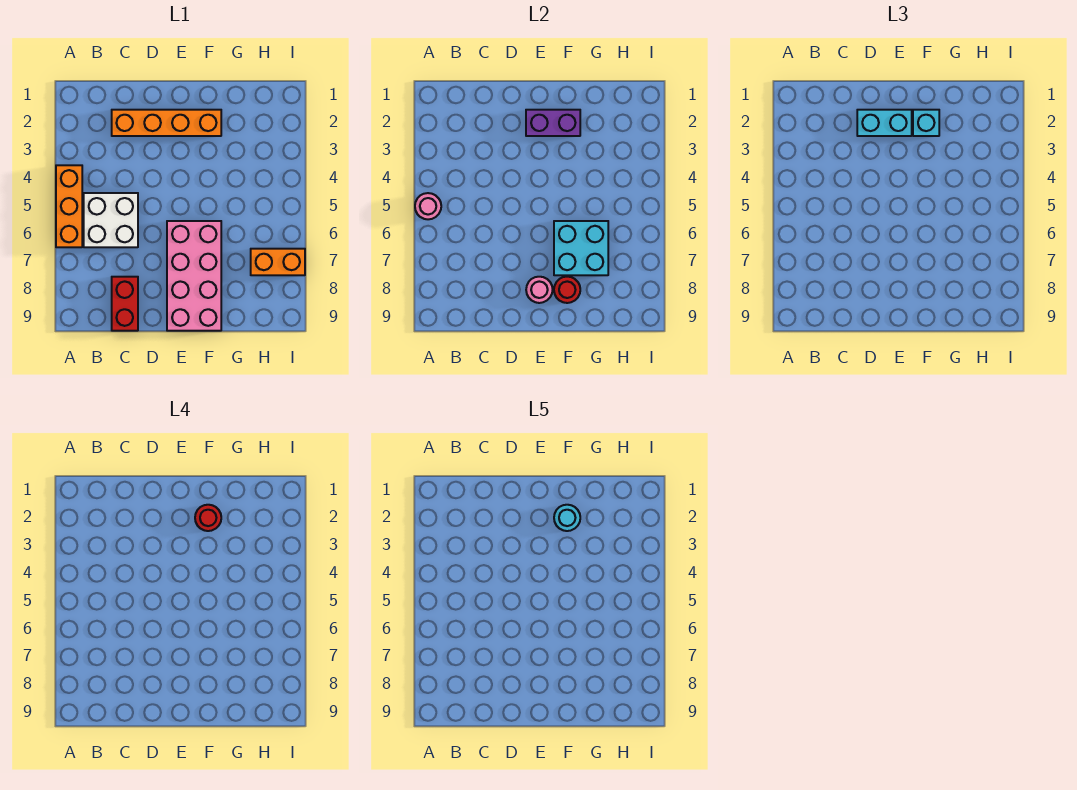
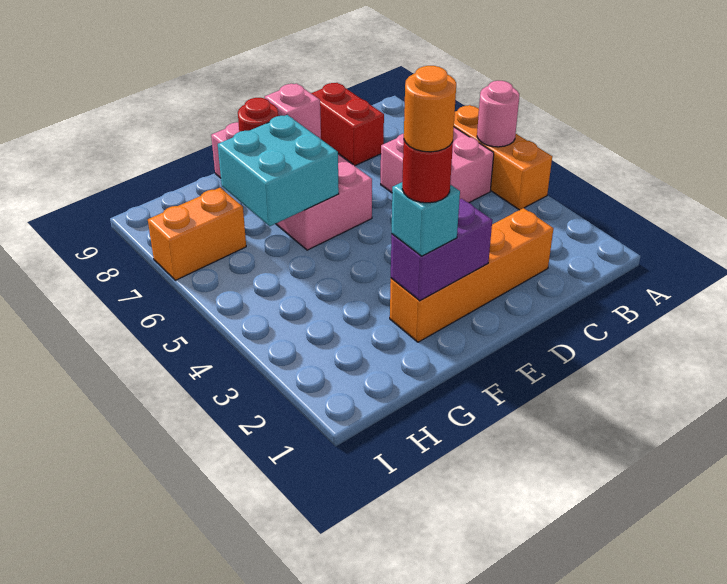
white brick B5:C6 level 1 -> pink brick B5:C6 level 1
cyan brick D2:E2 level 3 -> none
pink round brick E8 level 2 -> pink brick E8 level 2
cyan round brick F2 level 5 -> orange round brick F2 level 5

